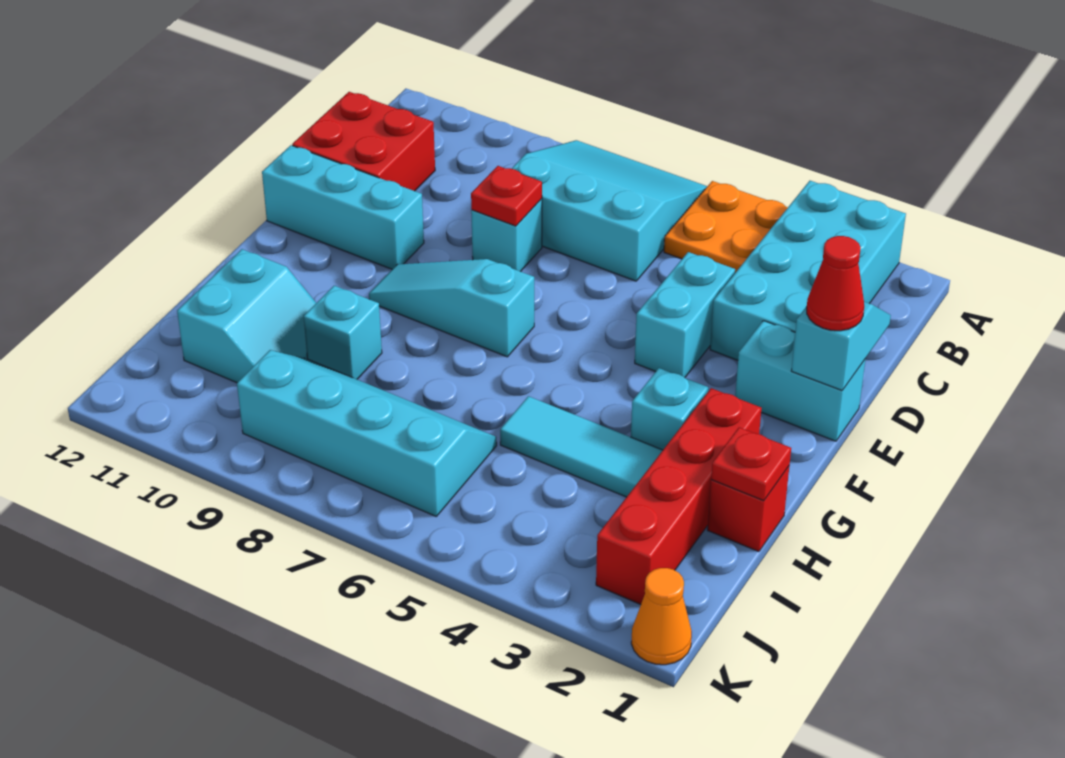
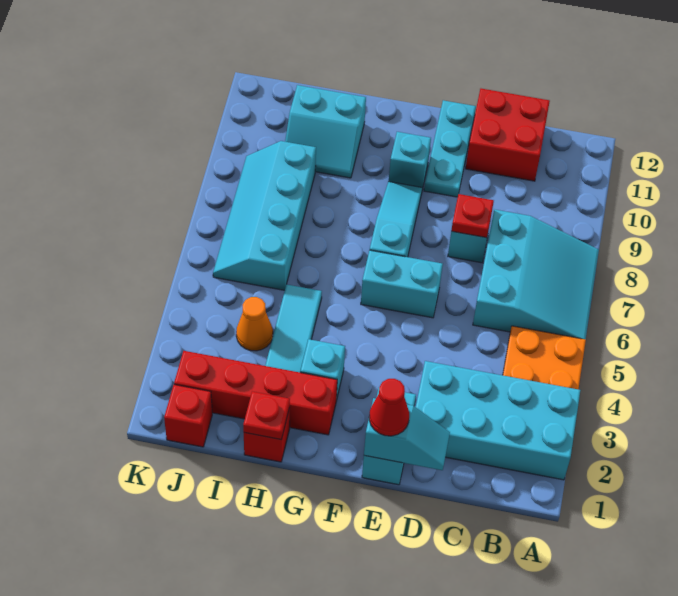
cyan brick D4:E4 level 1 -> cyan brick E6:F6 level 1
cyan brick E10:E12 level 1 -> cyan plate E10:E12 level 1
cyan brick H9 level 1 -> cyan brick F10 level 1
cyan slope I6:J9 level 1 top J -> cyan slope I6:J9 level 1 top I
none -> red brick J1 level 1
orange cone K1 level 1 -> orange cone I4 level 1

